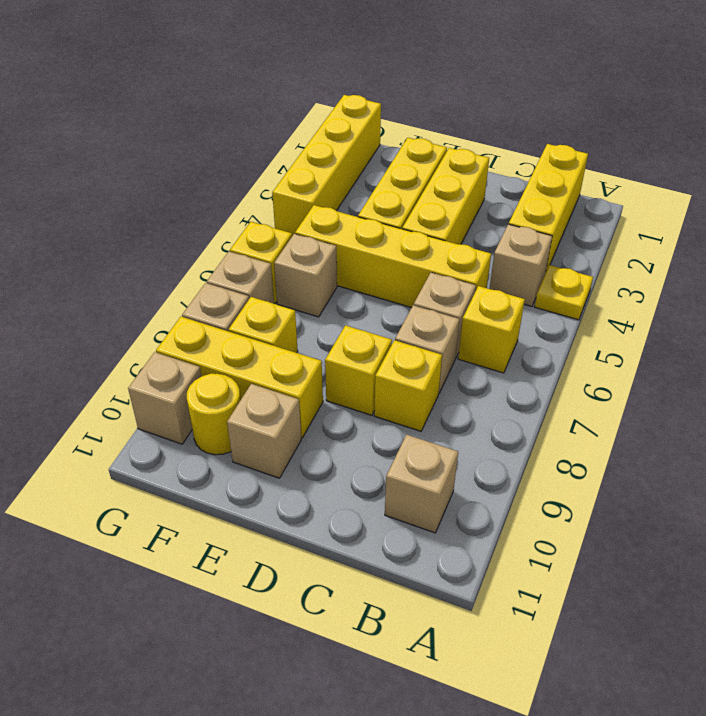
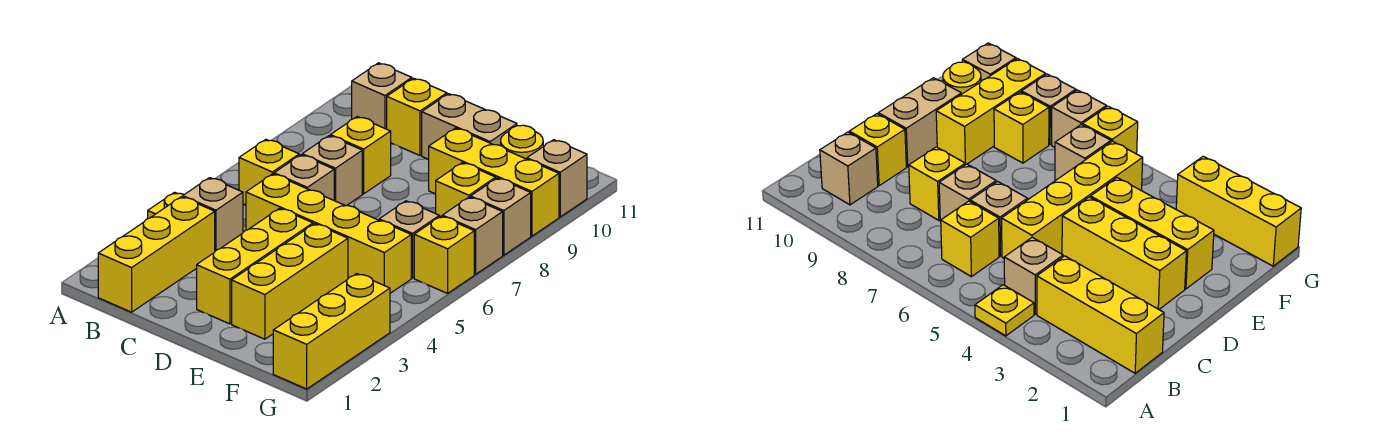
yellow brick D8 level 1 -> yellow brick C10 level 1
tan brick E10 level 1 -> tan brick D10:E10 level 1
yellow brick G1:G4 level 1 -> yellow brick G1:G3 level 1

